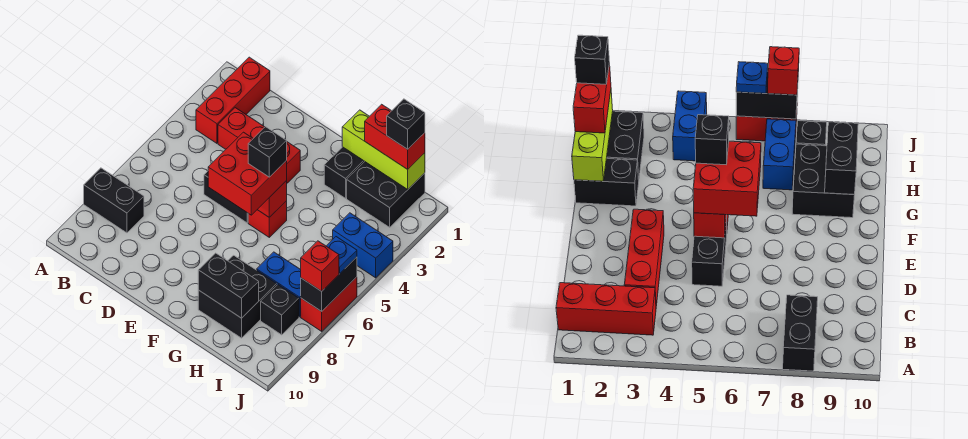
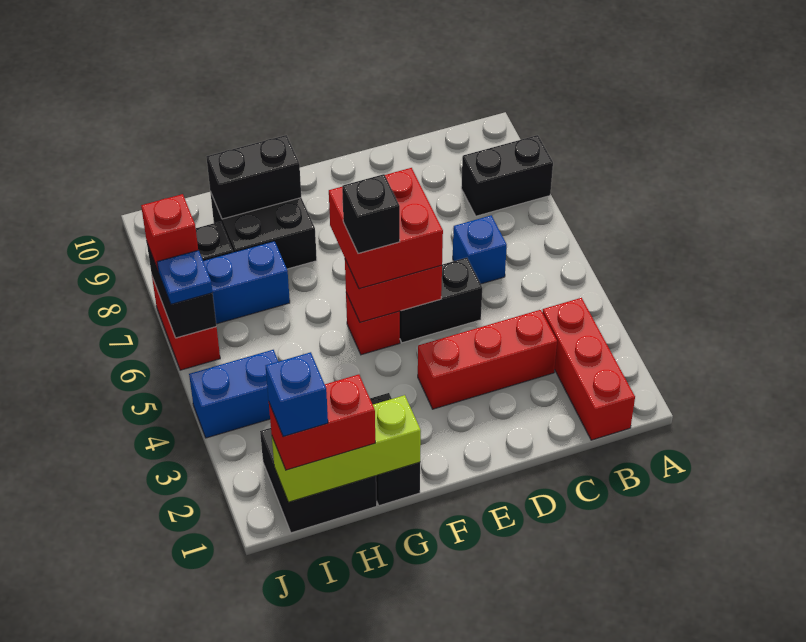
none -> blue brick C6 level 1
black brick I1 level 4 -> blue brick I1 level 4

